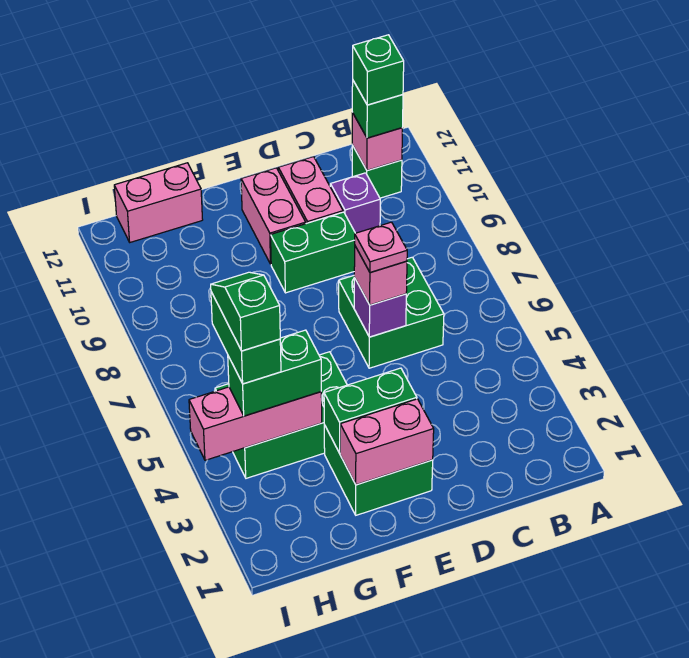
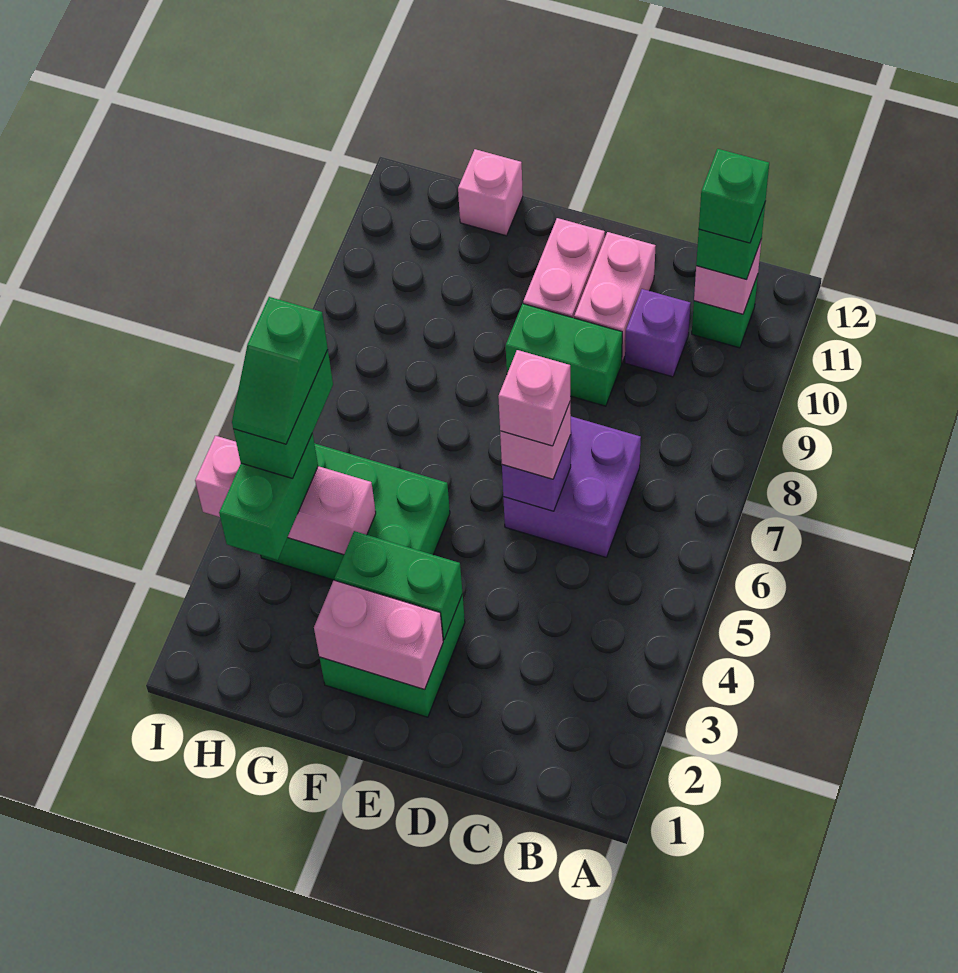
green brick C6:D7 level 1 -> purple brick C6:D7 level 1
pink plate D6 level 4 -> pink brick D6 level 4
green brick G4:H4 level 3 -> green brick H3:H4 level 3
pink brick G12:H12 level 1 -> pink brick G12 level 1
green slope H4:H5 level 5 top 4 -> green slope H4:H5 level 5 top 5

